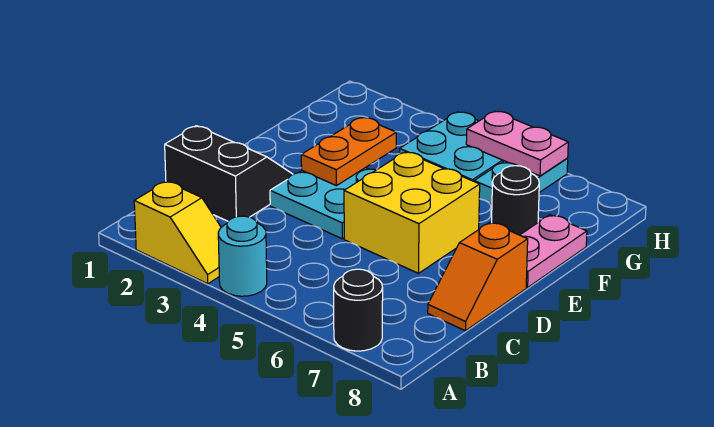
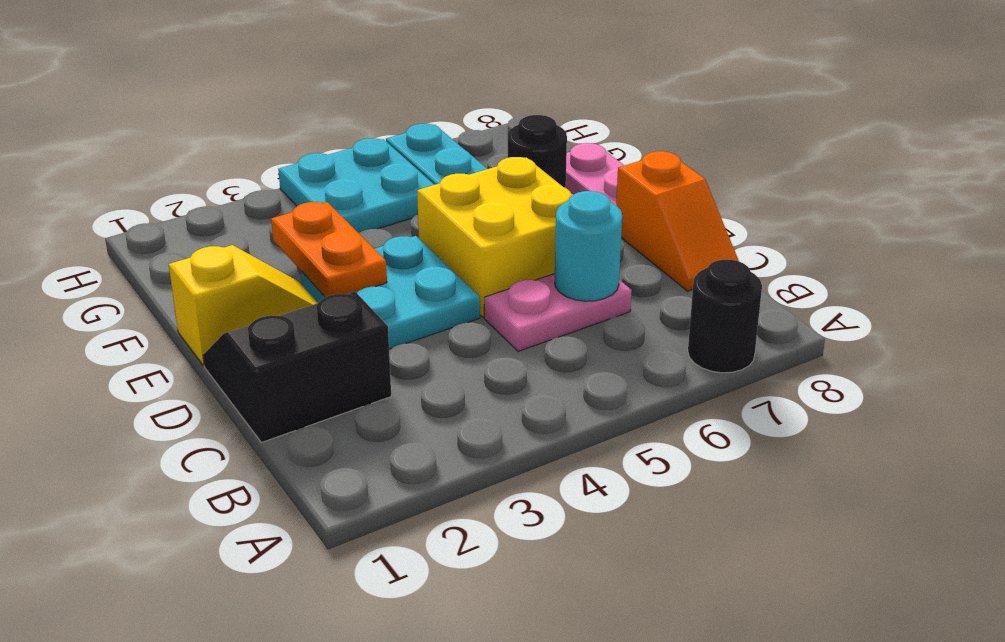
yellow slope A2:A3 level 1 top 2 -> yellow slope E1:E2 level 1 top 1
cyan round brick A4 level 1 -> cyan round brick C6 level 2
pink plate H5:H6 level 2 -> pink plate C5:C6 level 1

